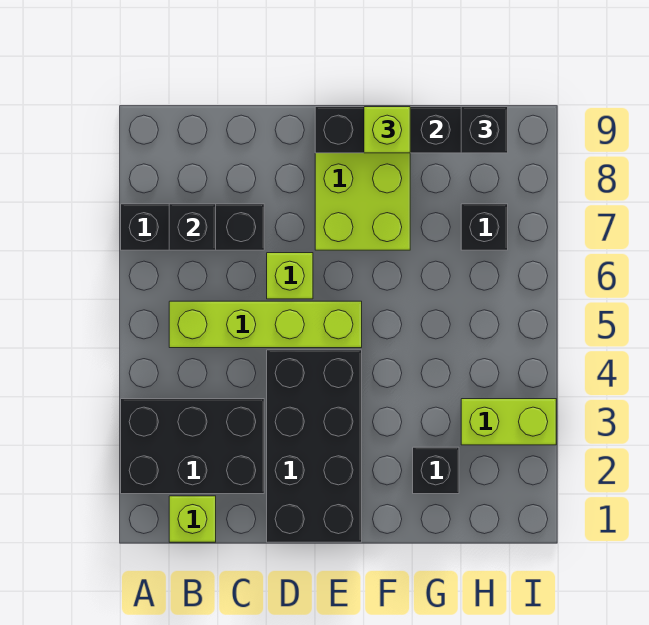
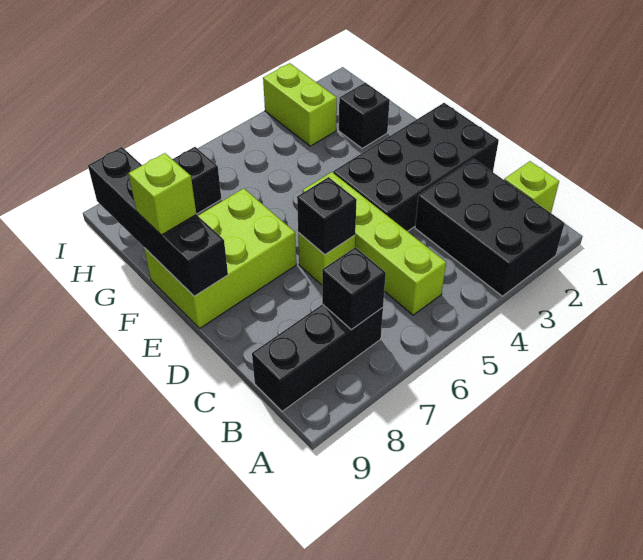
black brick A7:C7 level 1 -> black brick B7:B9 level 1
black brick H9 level 3 -> black brick D6 level 2

